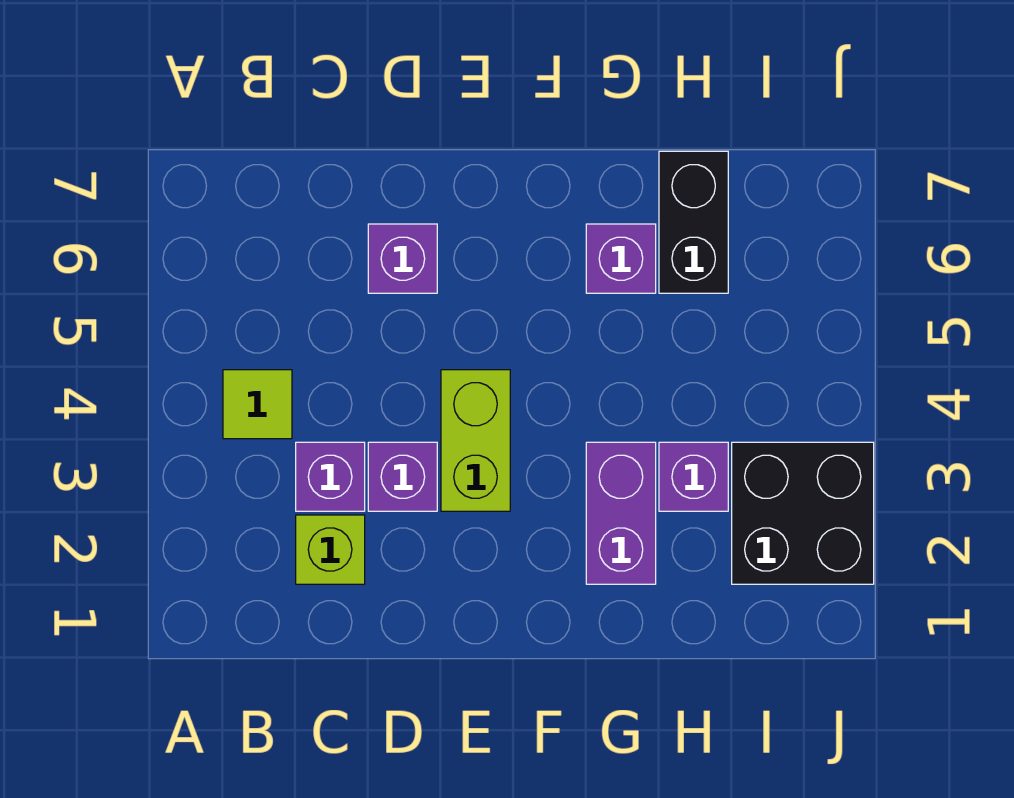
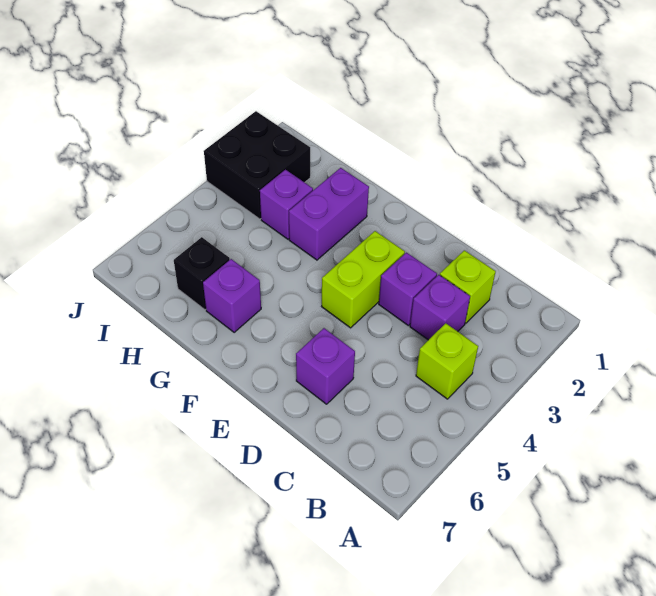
lime tile B4 level 1 -> lime brick B4 level 1
black brick H6:H7 level 1 -> black brick H6 level 1

